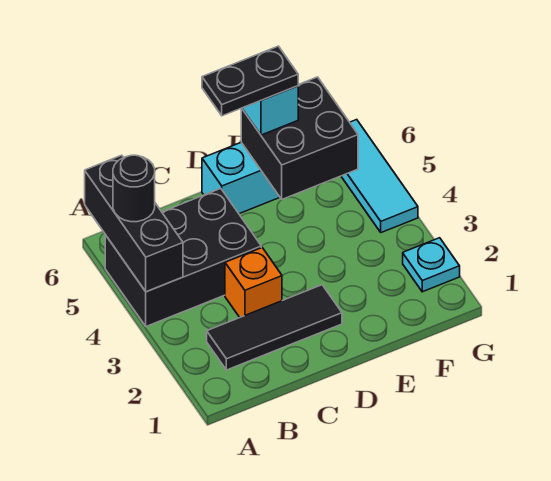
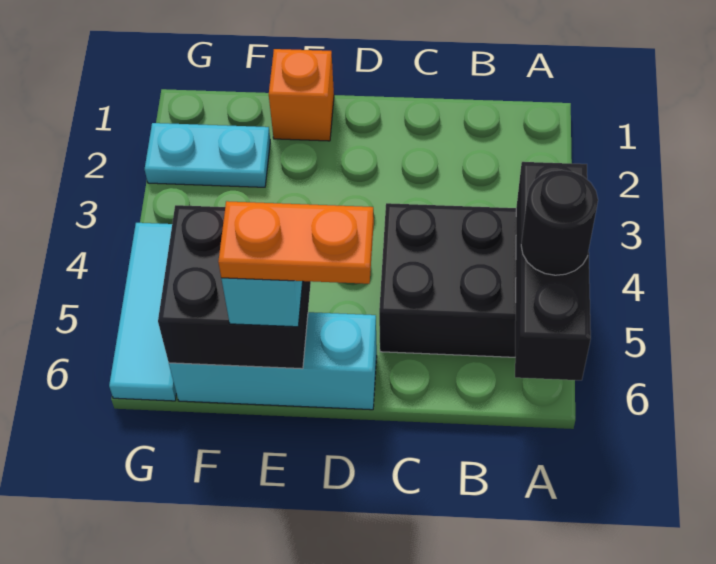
black tile B2:D2 level 1 -> none
orange brick C3 level 1 -> orange brick E1 level 1
black plate D6:E6 level 4 -> orange plate D6:E6 level 4
cyan plate G2 level 1 -> cyan plate F2:G2 level 1

